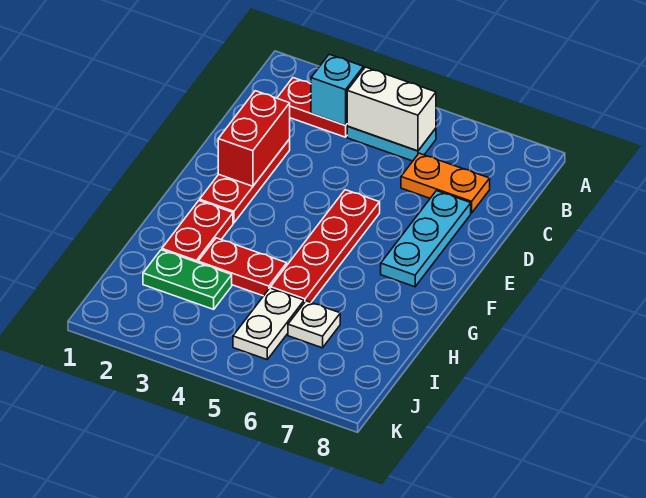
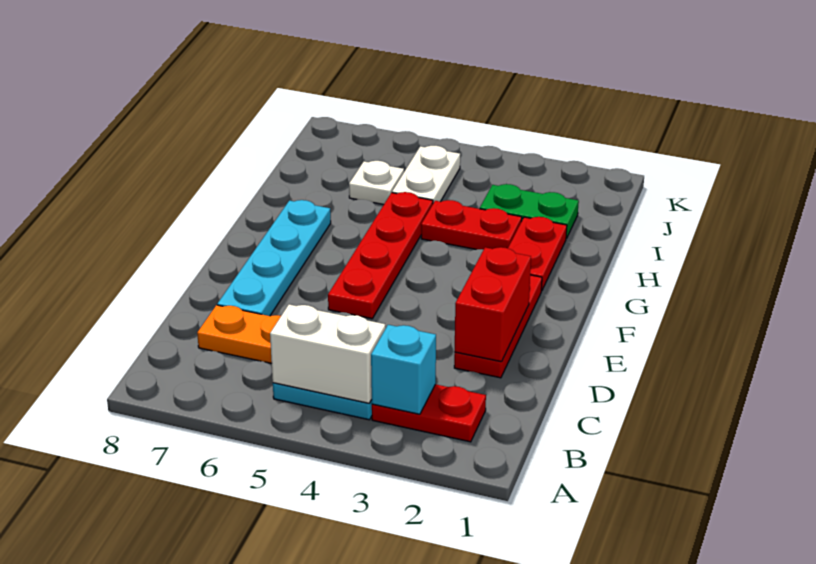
cyan plate D7:F7 level 1 -> cyan plate D7:G7 level 1

